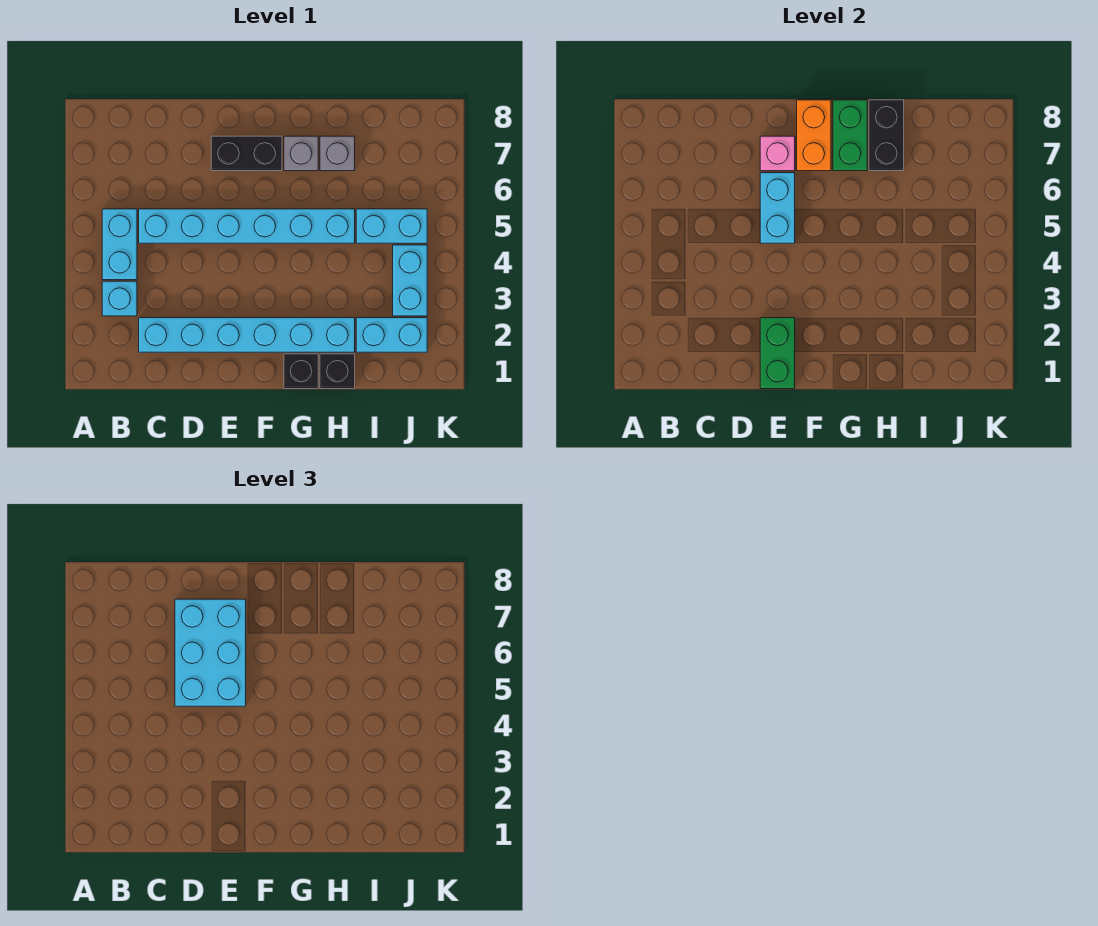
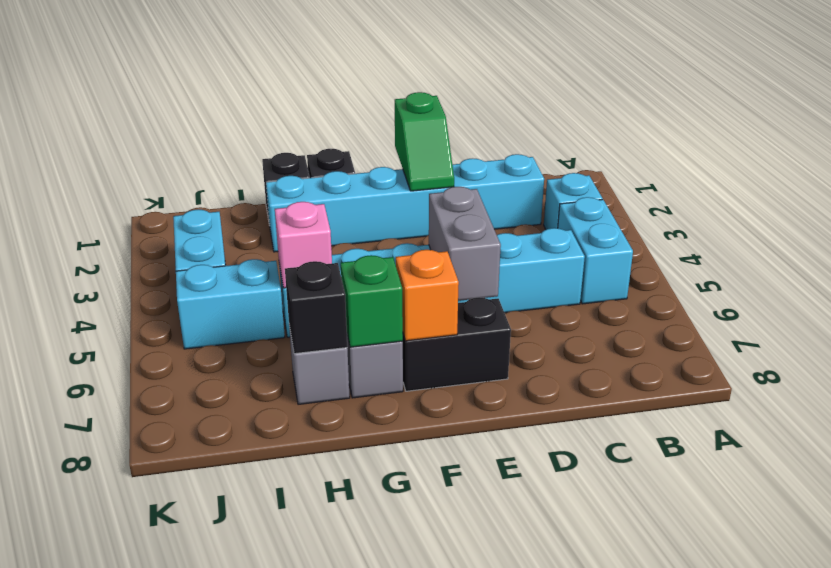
cyan brick D5:E7 level 3 -> none
green brick E1:E2 level 2 -> green slope E1:E2 level 2 top 1
cyan brick E5:E6 level 2 -> grey brick E5:E6 level 2
pink brick E7 level 2 -> pink brick H5 level 2
orange brick F7:F8 level 2 -> orange brick F7 level 2
green brick G7:G8 level 2 -> green brick G7 level 2
black brick H7:H8 level 2 -> black brick H7 level 2
cyan brick I2:J2 level 1 -> none

